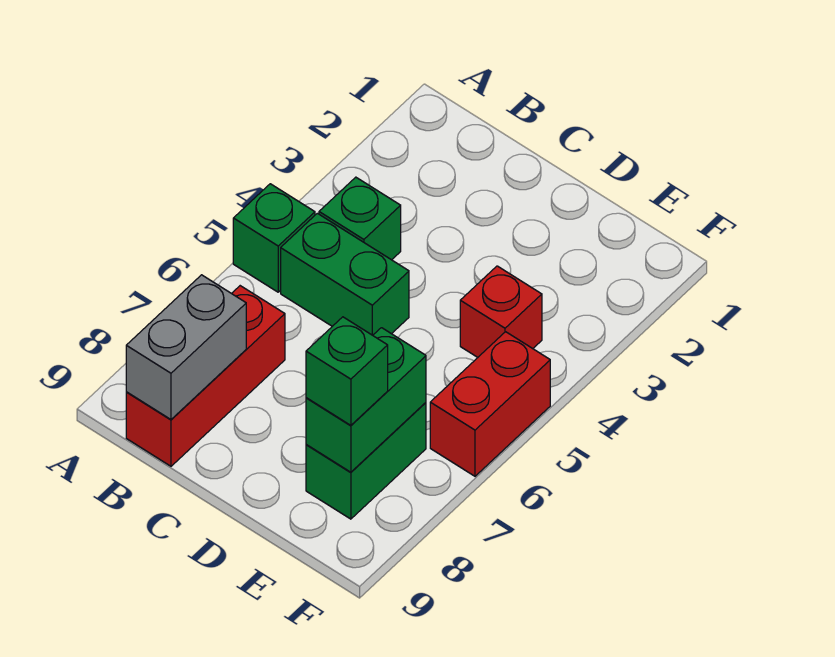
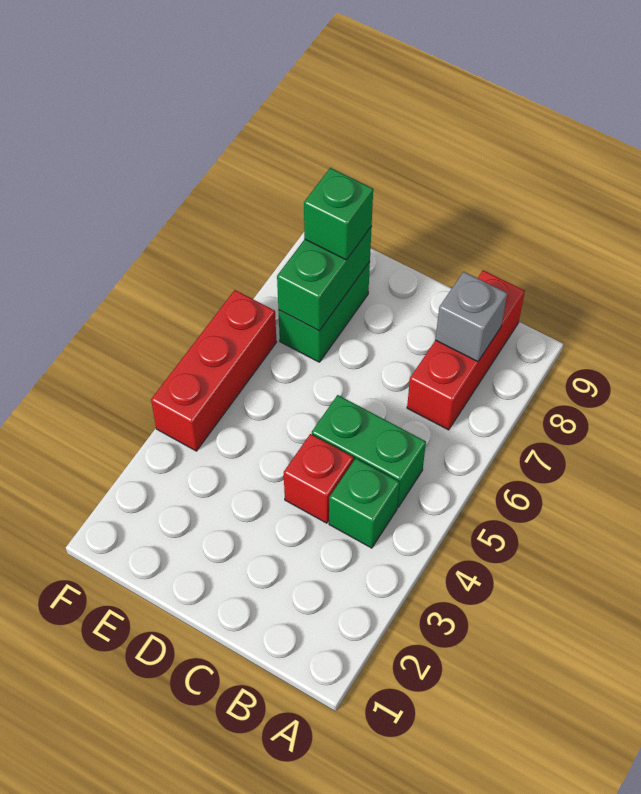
green brick A5 level 1 -> none
grey brick B8:B9 level 2 -> grey brick B8 level 2
red brick E4 level 1 -> red brick C4 level 1
red brick F5:F6 level 1 -> red brick F4:F6 level 1

